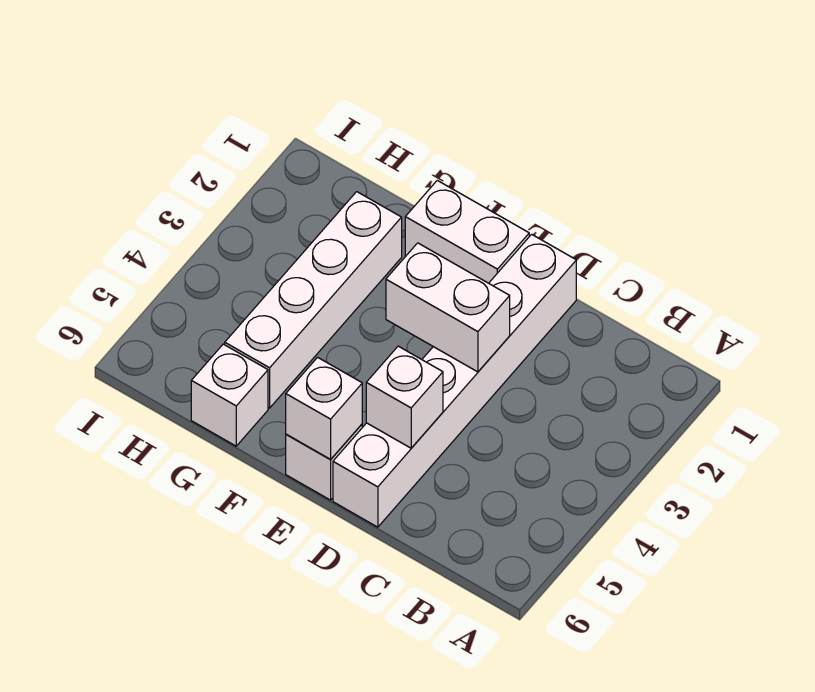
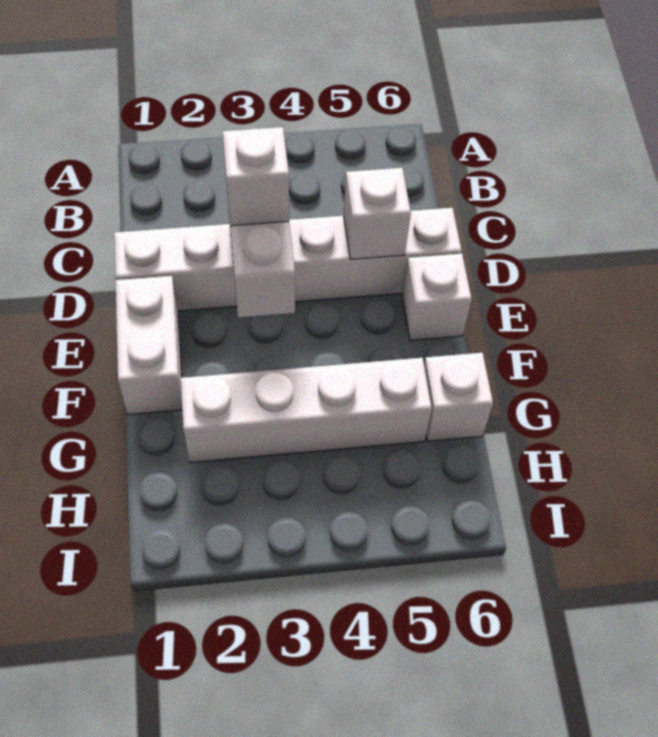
white brick E6 level 2 -> white brick D3 level 3

